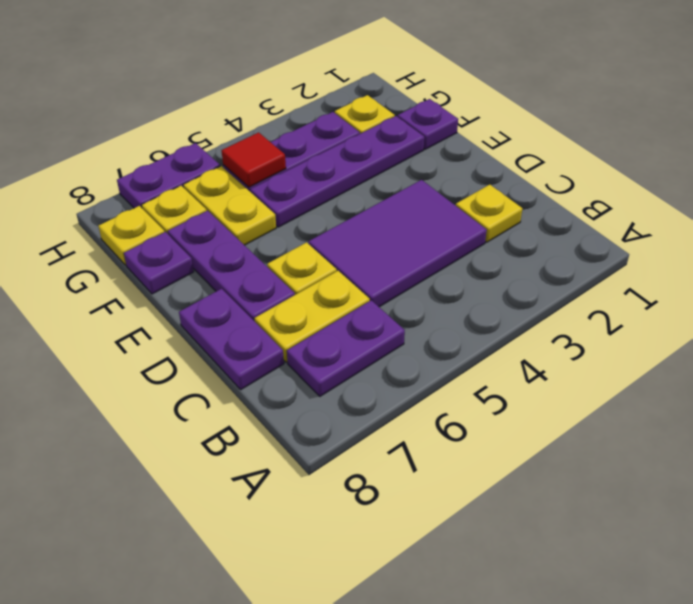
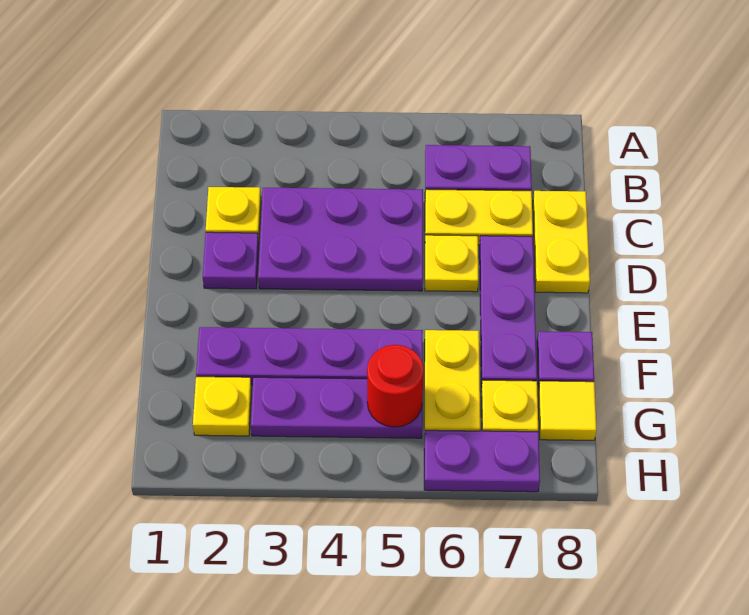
purple tile C3:D5 level 1 -> purple plate C3:D5 level 1
purple plate C8:D8 level 1 -> yellow plate C8:D8 level 1
purple plate F1 level 1 -> purple plate D2 level 1
red tile G5 level 2 -> red round brick G5 level 2
yellow plate G8 level 1 -> yellow tile G8 level 1

